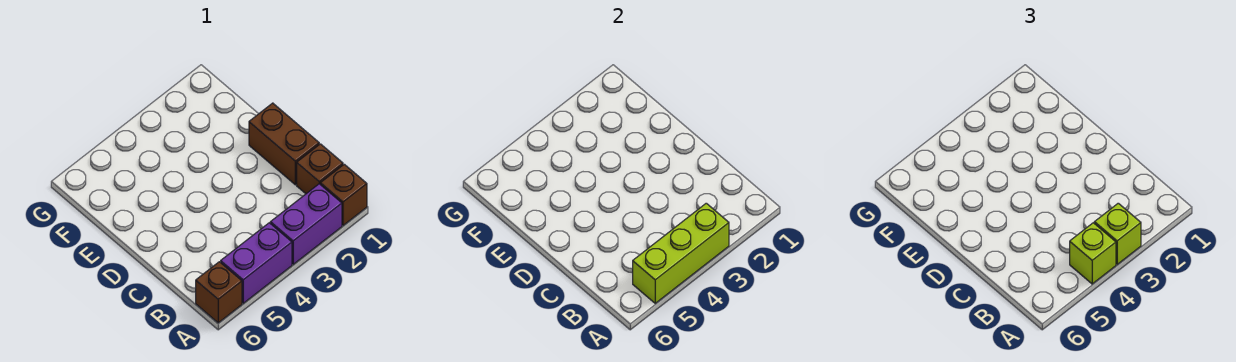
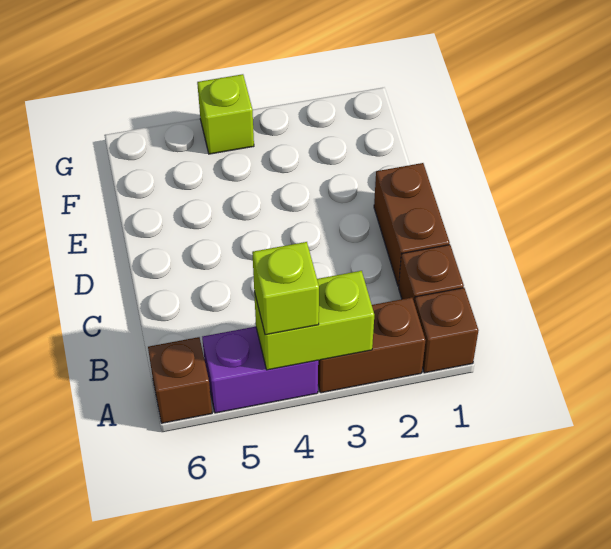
purple brick A2:A3 level 1 -> brown brick A2:A3 level 1
lime brick A3:A5 level 2 -> lime brick A3:A4 level 2
lime brick A3 level 3 -> lime brick G4 level 1

